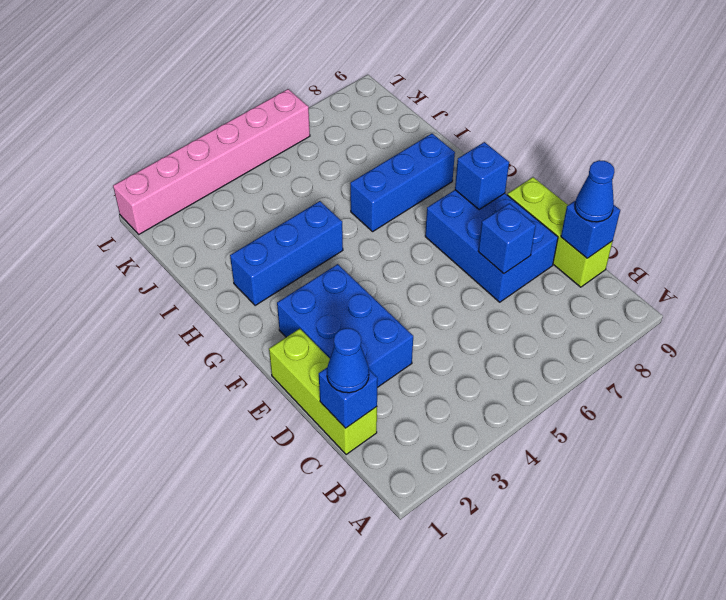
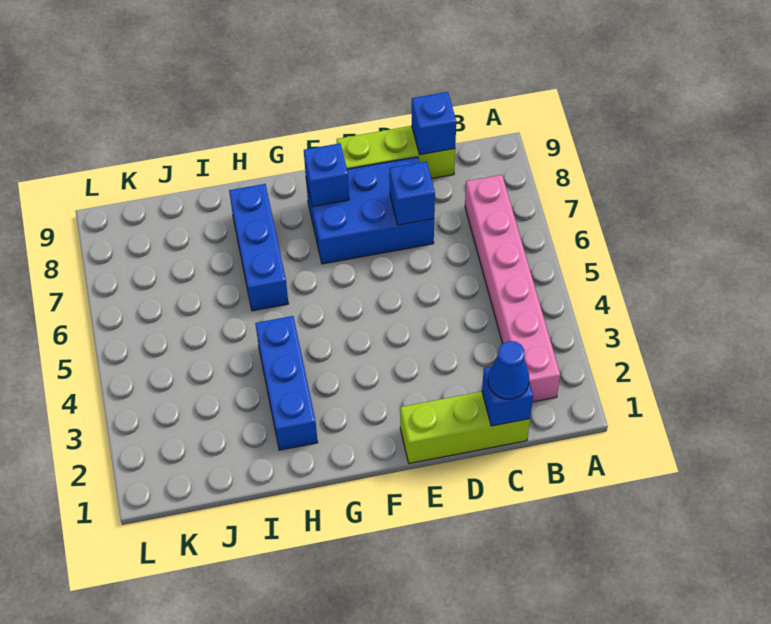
blue cone C9 level 3 -> none
blue brick D2:F3 level 1 -> none
pink brick L1:L6 level 1 -> pink brick B2:B7 level 1

